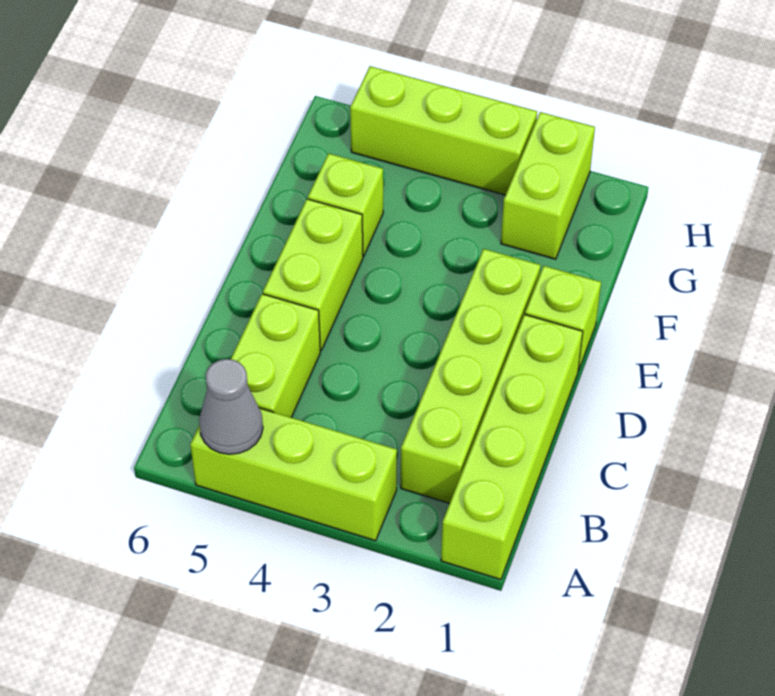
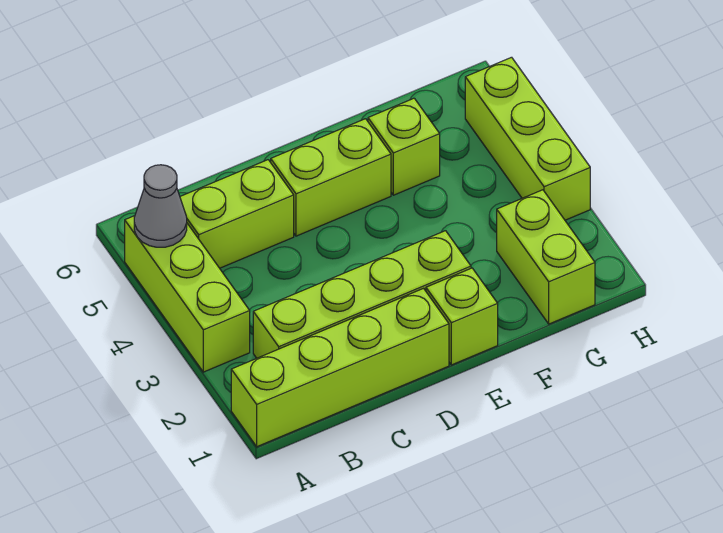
lime brick G2:H2 level 1 -> lime brick G1:G2 level 1

